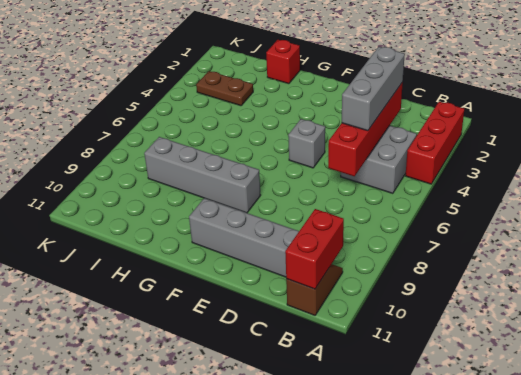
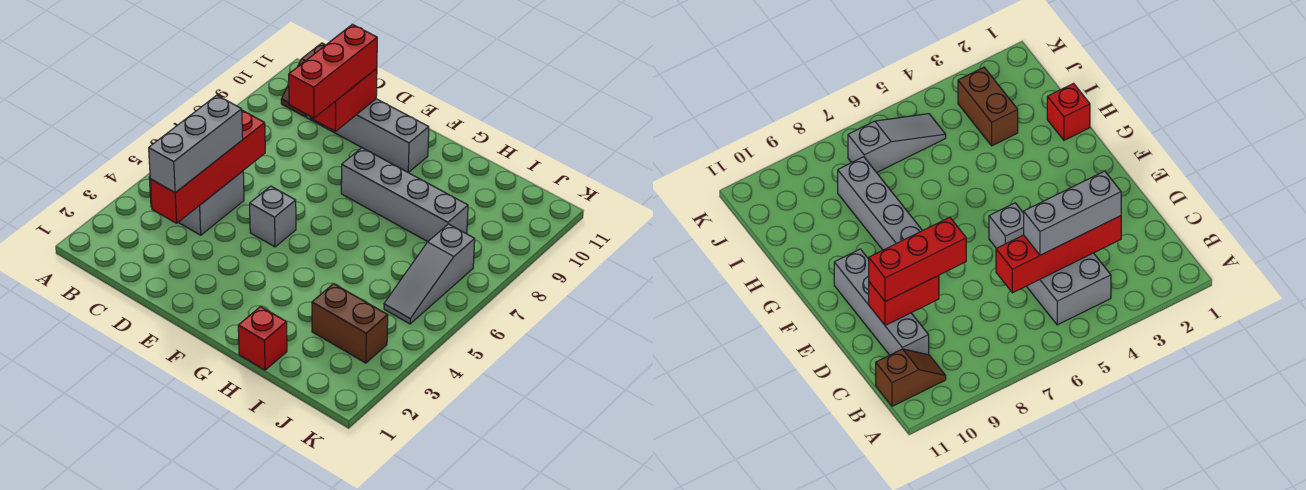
red brick A2:A4 level 1 -> red brick D8:D10 level 3
red brick B10:B11 level 2 -> red brick D9:D10 level 2
brown plate I3:J3 level 1 -> brown brick I3:J3 level 1
none -> grey slope J5:J7 level 1 top 7

